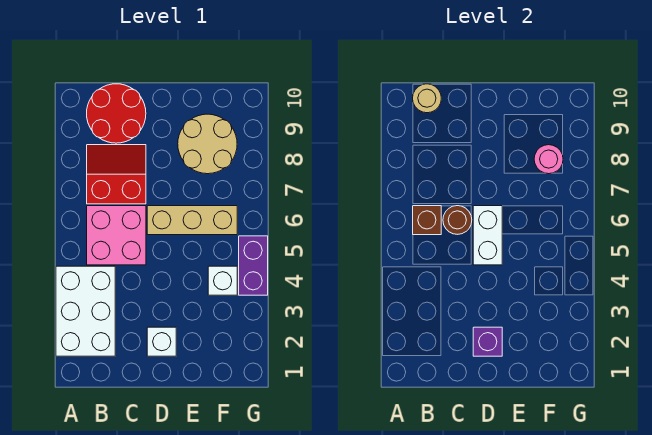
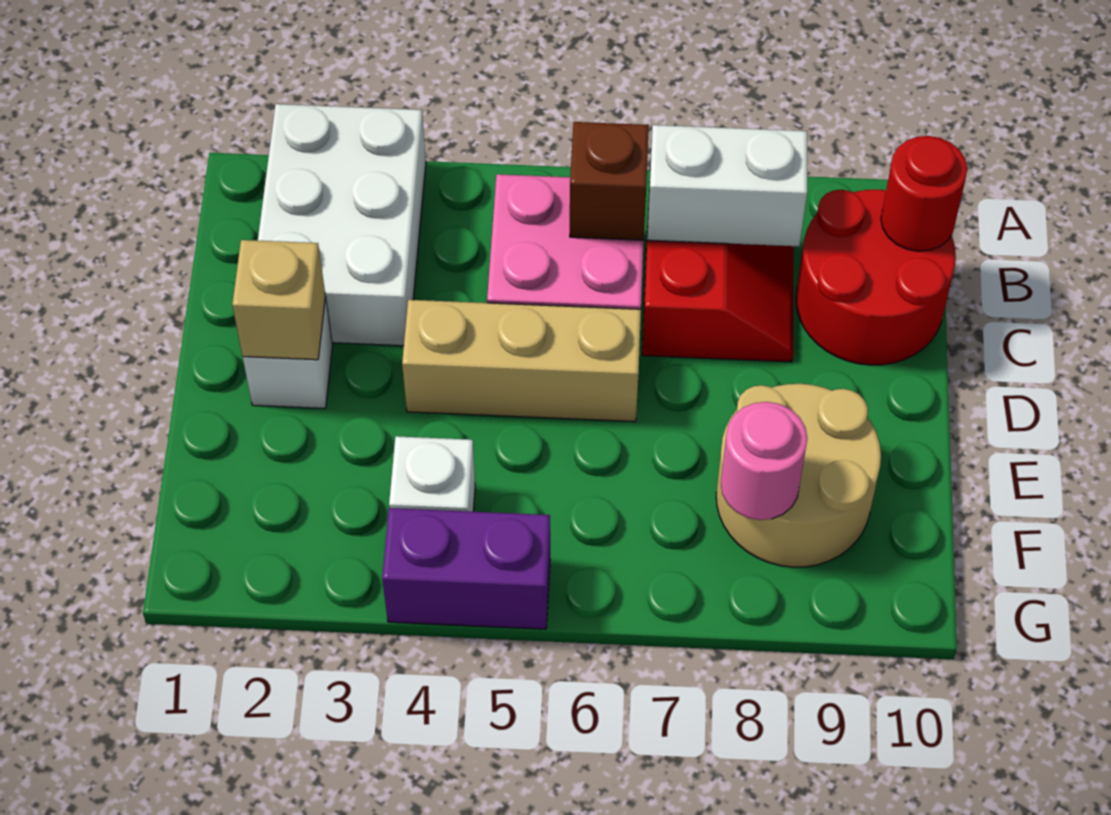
white brick A2:B4 level 1 -> white brick A2:C3 level 1
tan round brick B10 level 2 -> red round brick B10 level 2
brown round brick C6 level 2 -> none
purple brick D2 level 2 -> tan brick D2 level 2
white brick D5:D6 level 2 -> white brick B7:B8 level 2
tan brick D6:F6 level 1 -> tan brick D4:D6 level 1

